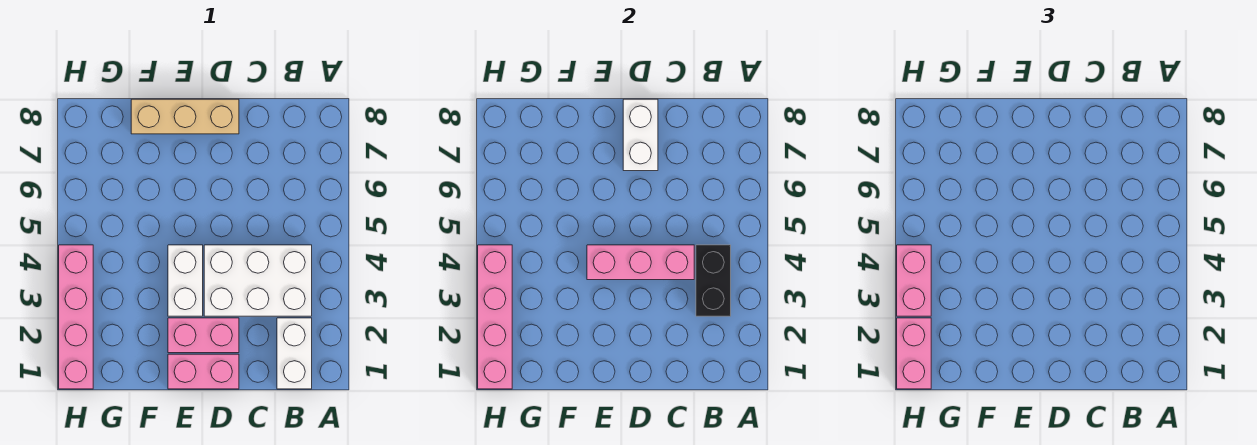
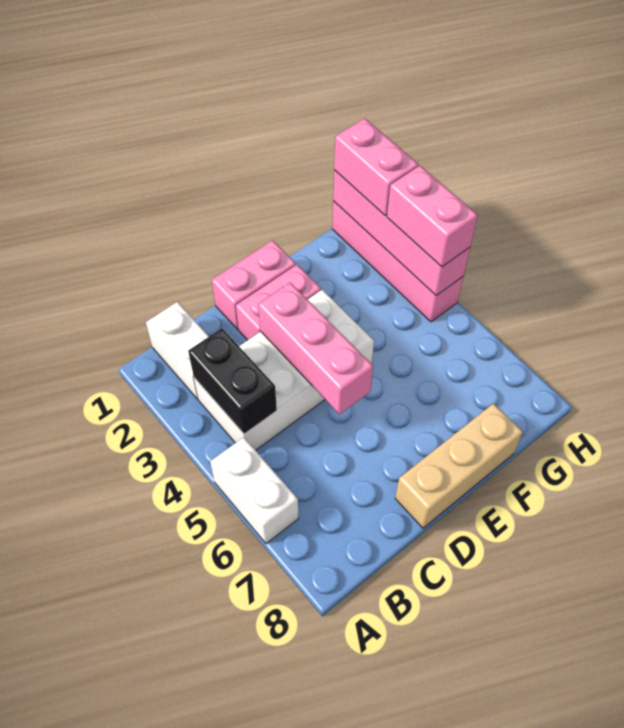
pink brick C4:E4 level 2 -> pink brick D3:D5 level 2
white brick D7:D8 level 2 -> white brick A5:A6 level 1

